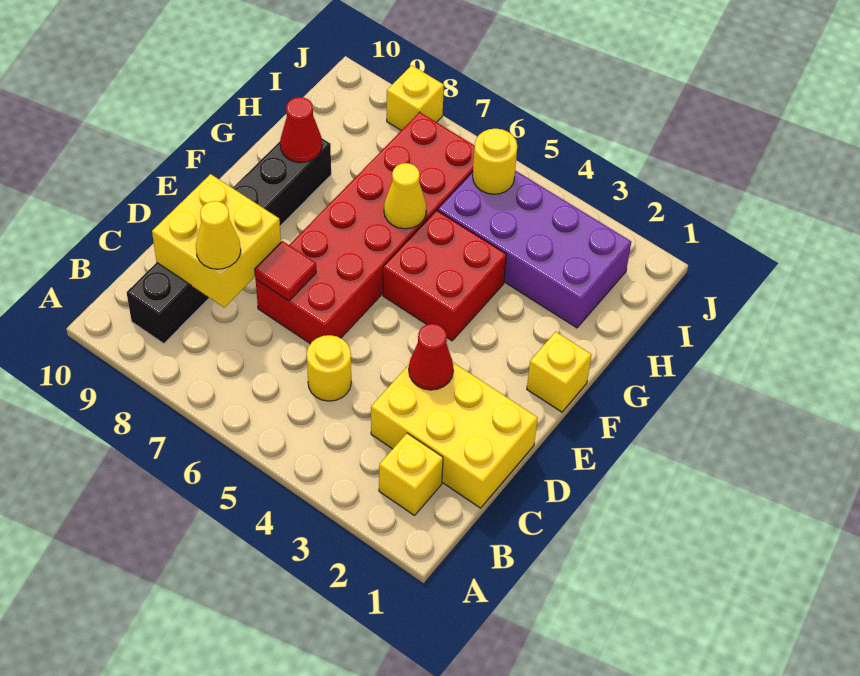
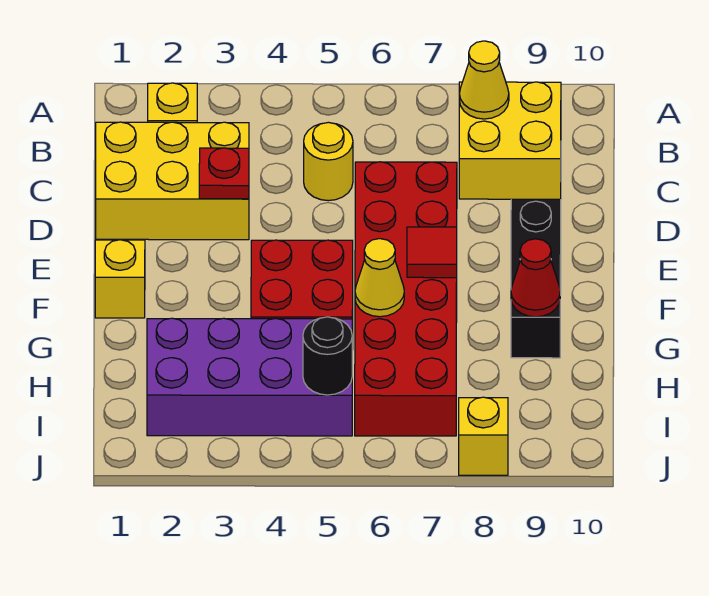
red cone D3 level 2 -> red plate D3 level 2
red tile D7 level 2 -> red tile F7 level 2
yellow round brick I5 level 2 -> black round brick I5 level 2

